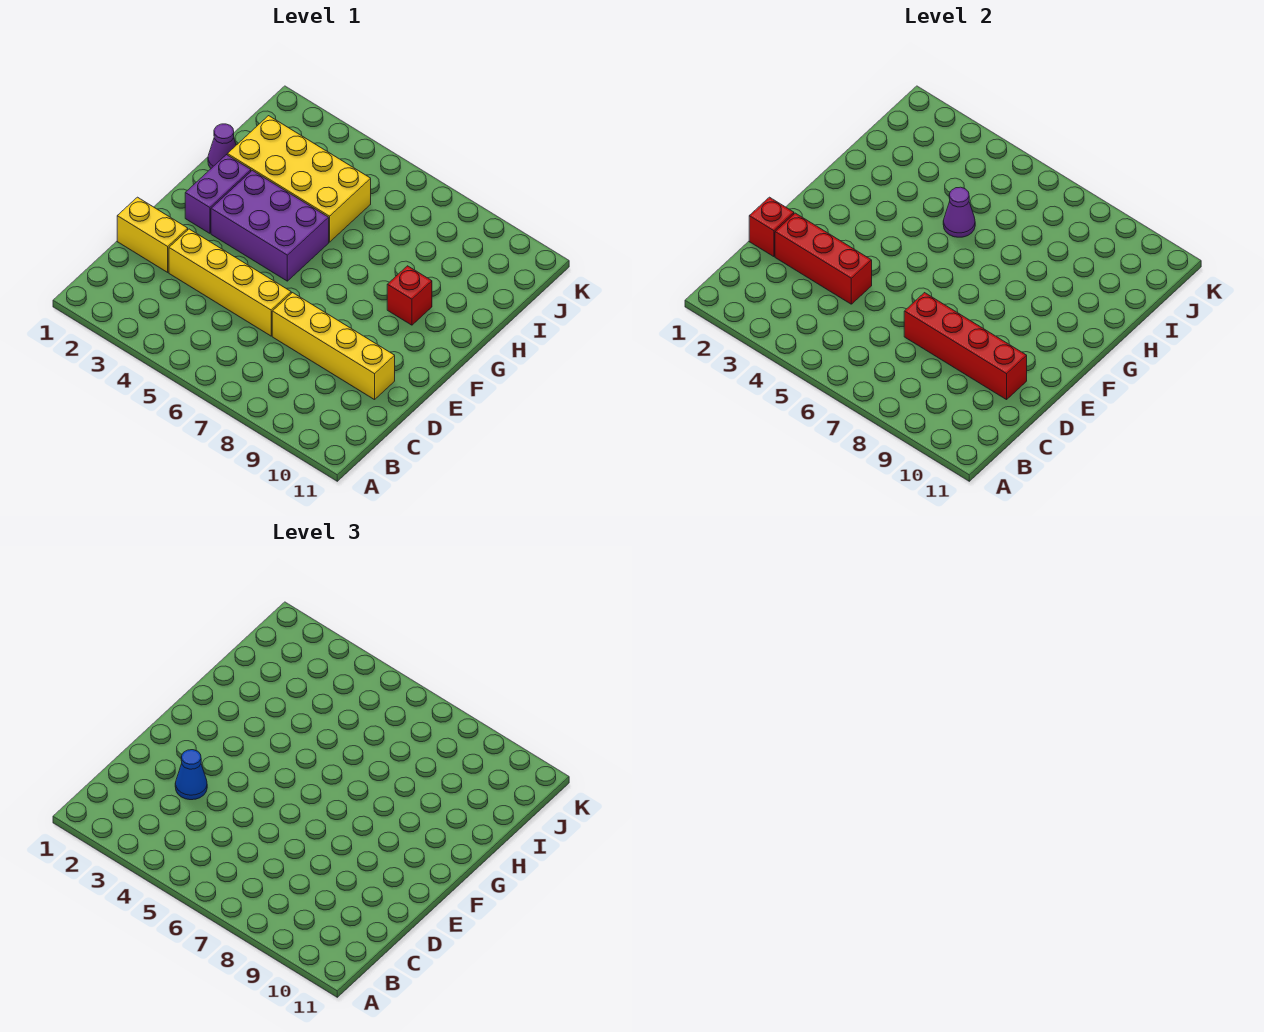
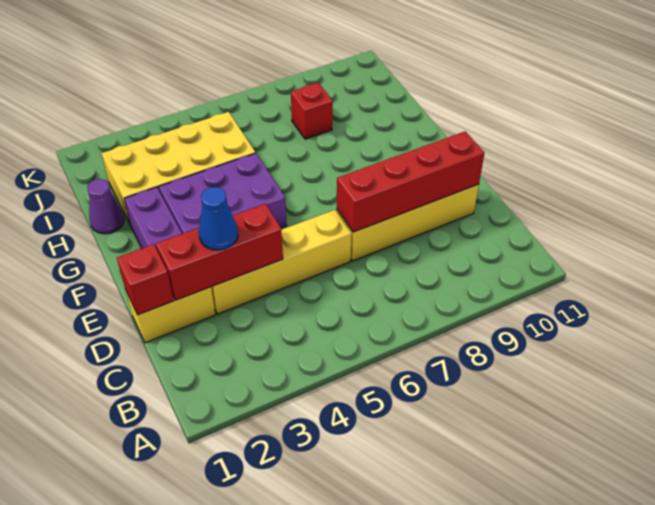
red brick G9 level 1 -> red brick I8 level 1
purple cone H5 level 2 -> none

